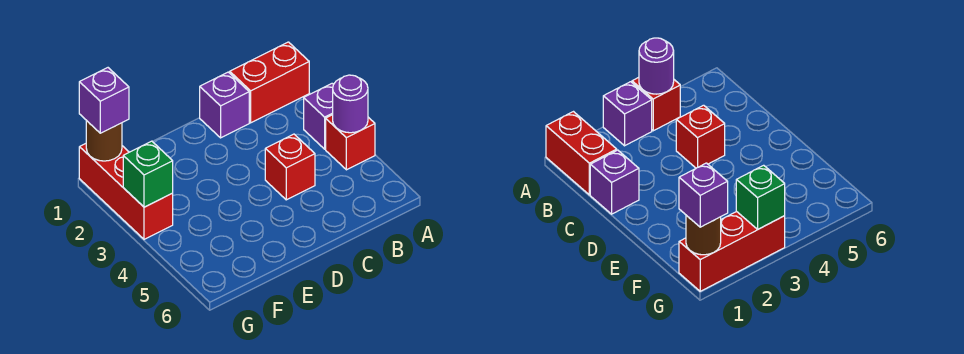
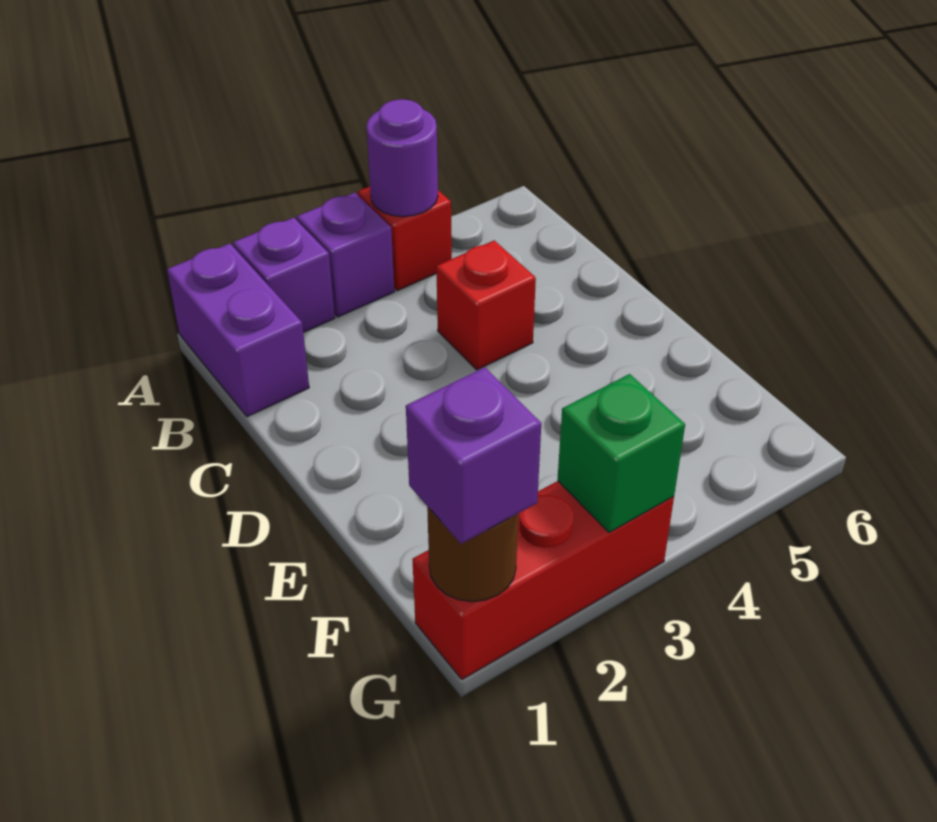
red brick A1:B1 level 1 -> purple brick A1:B1 level 1
purple brick C1 level 1 -> purple brick A2 level 1

